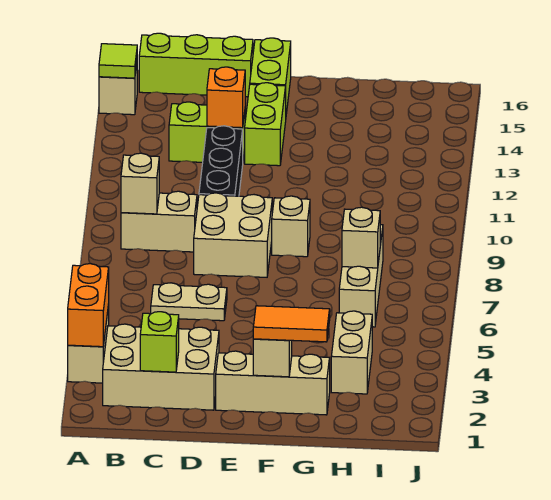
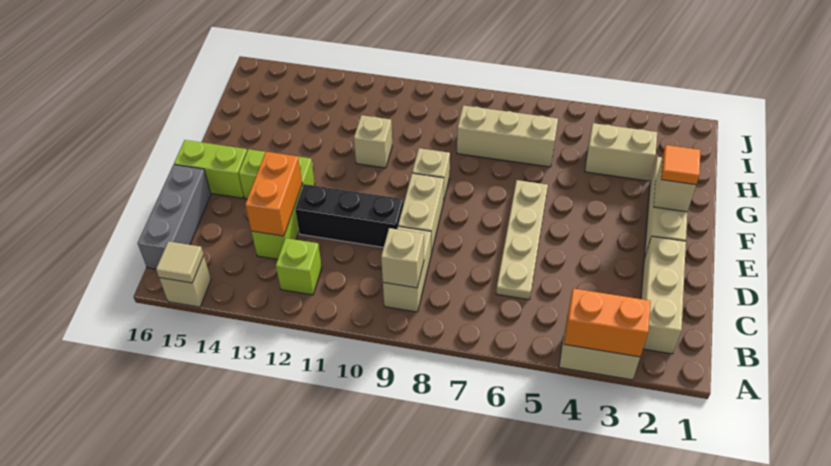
lime tile A15 level 2 -> tan tile A15 level 2
tan brick B2:D3 level 1 -> tan brick B2:D2 level 1
lime brick B16:D16 level 1 -> grey brick B16:D16 level 1
lime brick C2 level 2 -> lime brick B12 level 1
tan plate C6:D6 level 1 -> tan plate C6:F6 level 1
tan brick D8:E9 level 1 -> tan brick D9:E9 level 1
orange brick D13 level 2 -> orange brick C13:D13 level 2
orange tile F2:G2 level 3 -> orange tile F2 level 3
tan brick H7 level 2 -> tan brick G11 level 1

